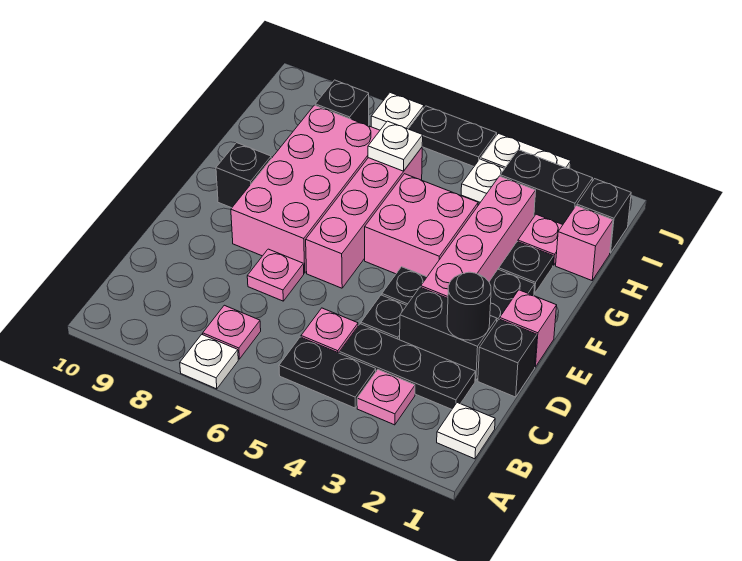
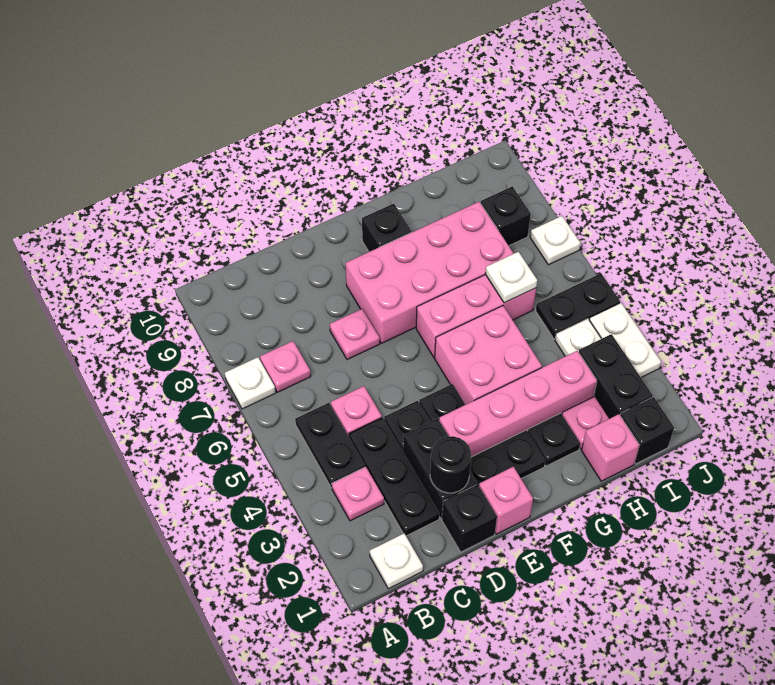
pink brick E6:H6 level 1 -> pink brick F6:H6 level 1
black plate J5:J6 level 1 -> black plate I5:J5 level 1

